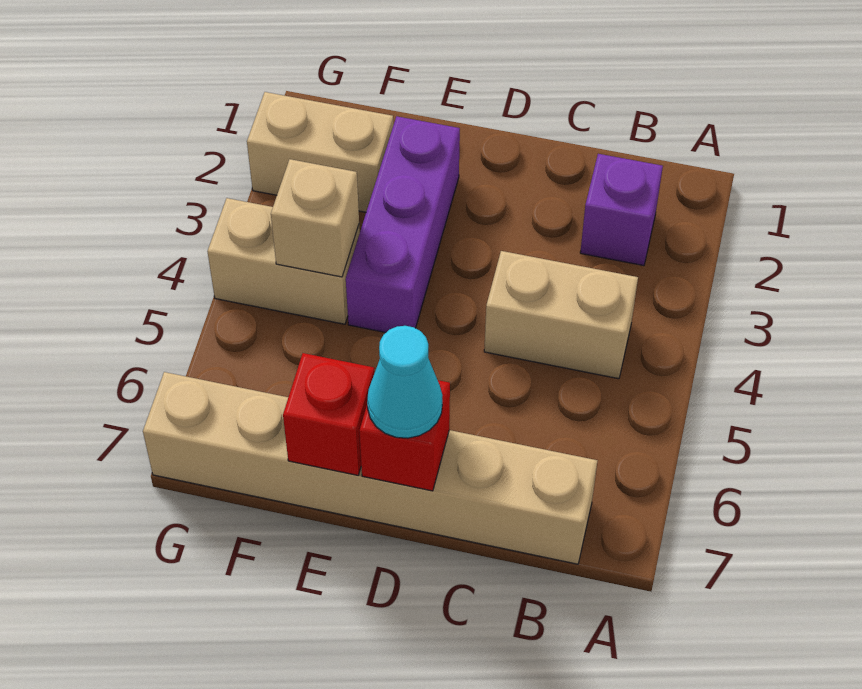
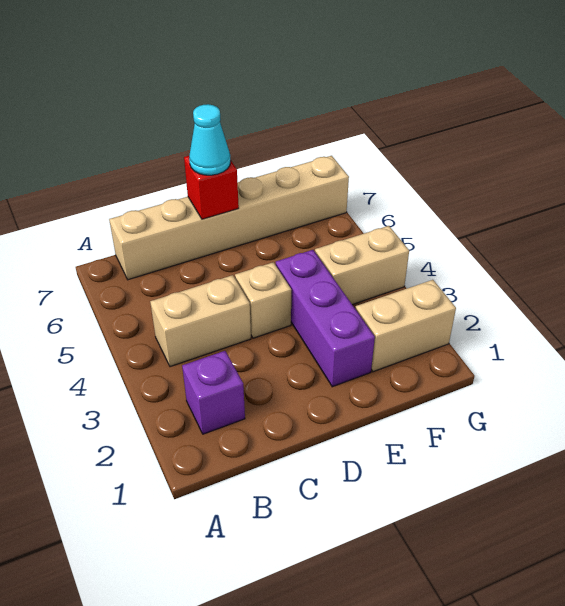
red brick E7 level 2 -> none
tan brick F4 level 2 -> tan brick D4 level 1

